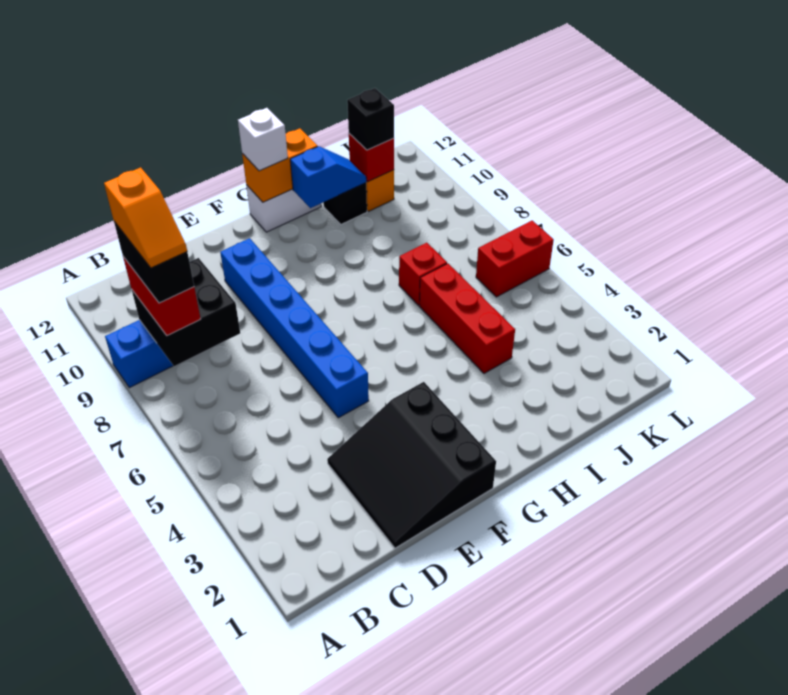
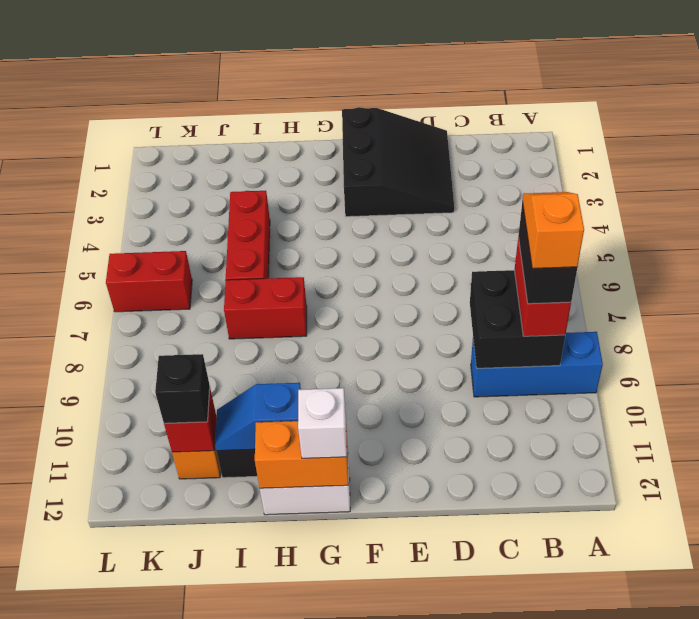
blue brick E5:E10 level 1 -> none
red brick I7 level 1 -> red brick H7:I7 level 1

